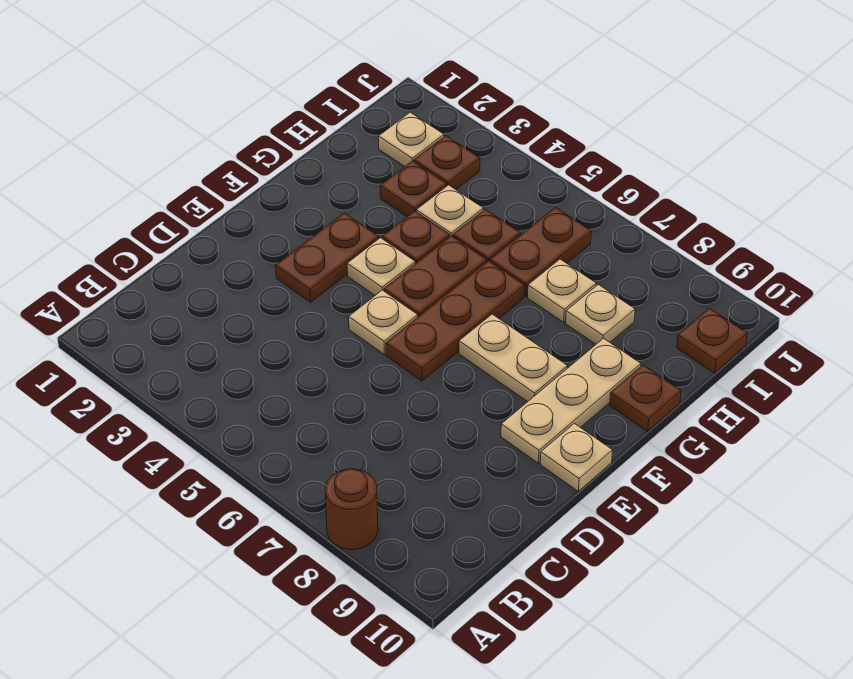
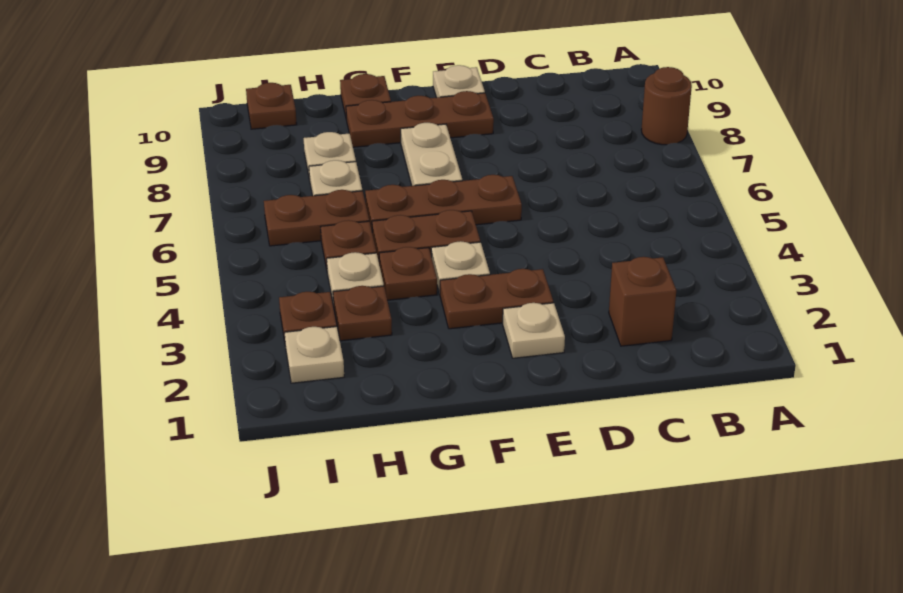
none -> brown brick C2 level 1
tan plate E5 level 1 -> tan plate E2 level 1
tan plate E9:G9 level 1 -> brown plate E9:G9 level 1

